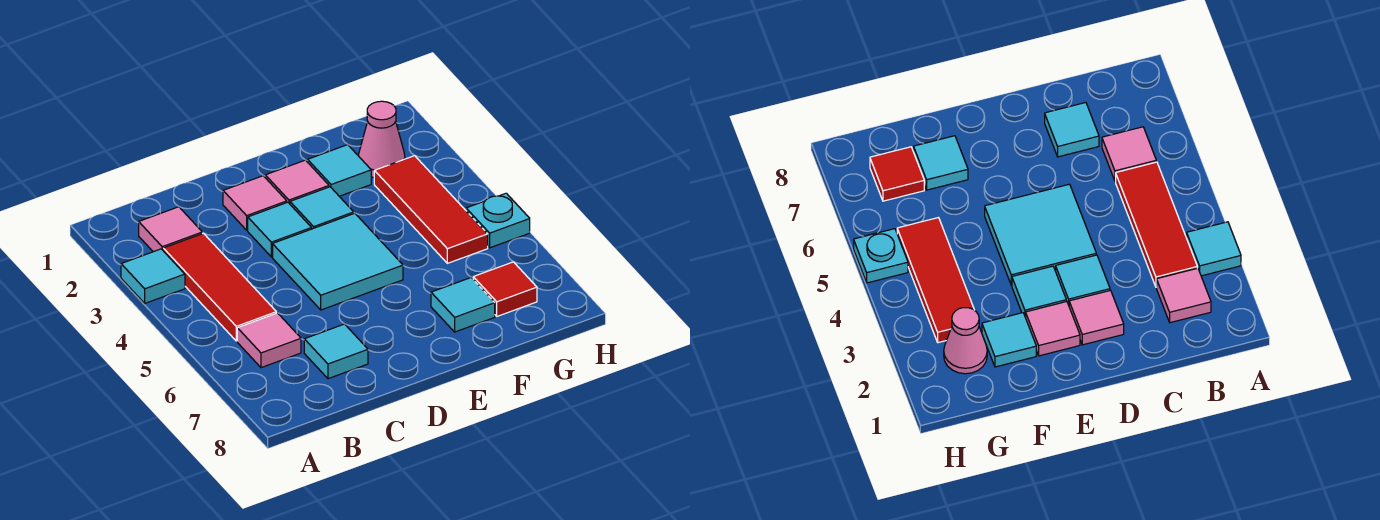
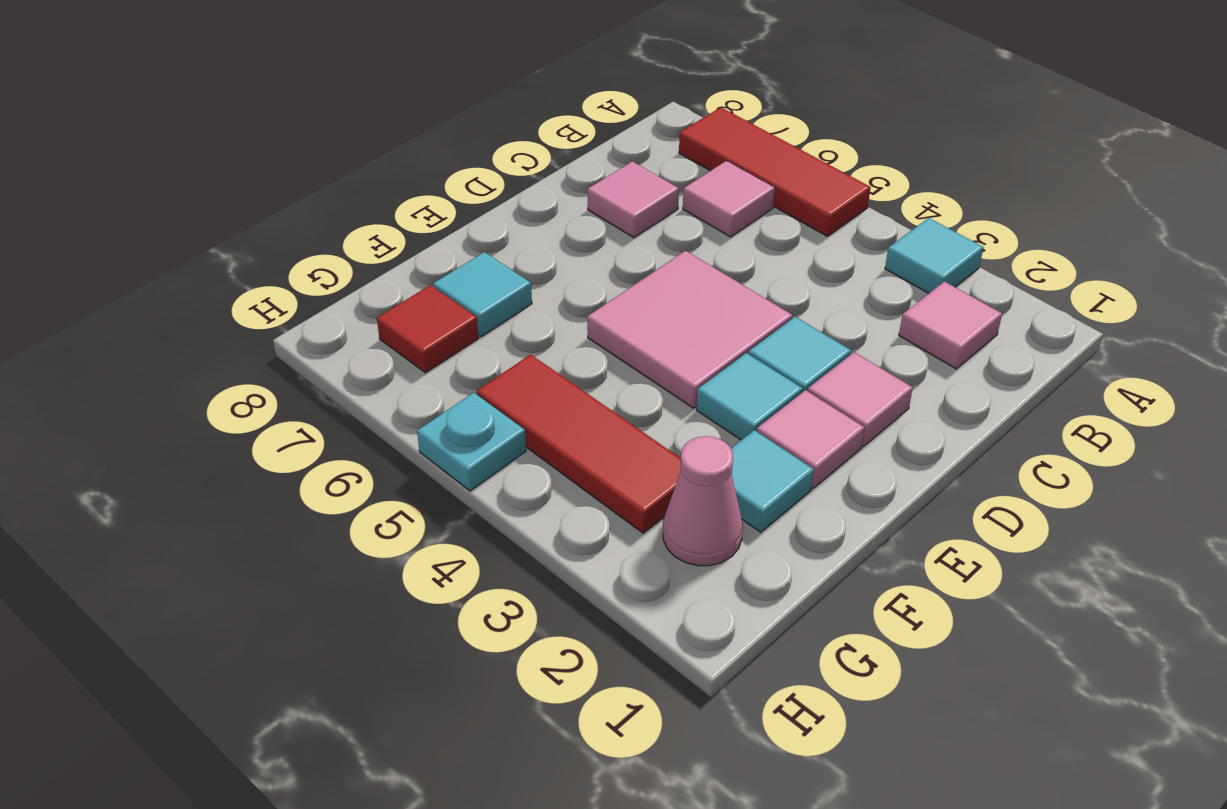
red tile B3:B5 level 1 -> red tile A5:A7 level 1
cyan tile C7 level 1 -> pink tile C7 level 1
cyan tile D4:E5 level 1 -> pink tile D4:E5 level 1

